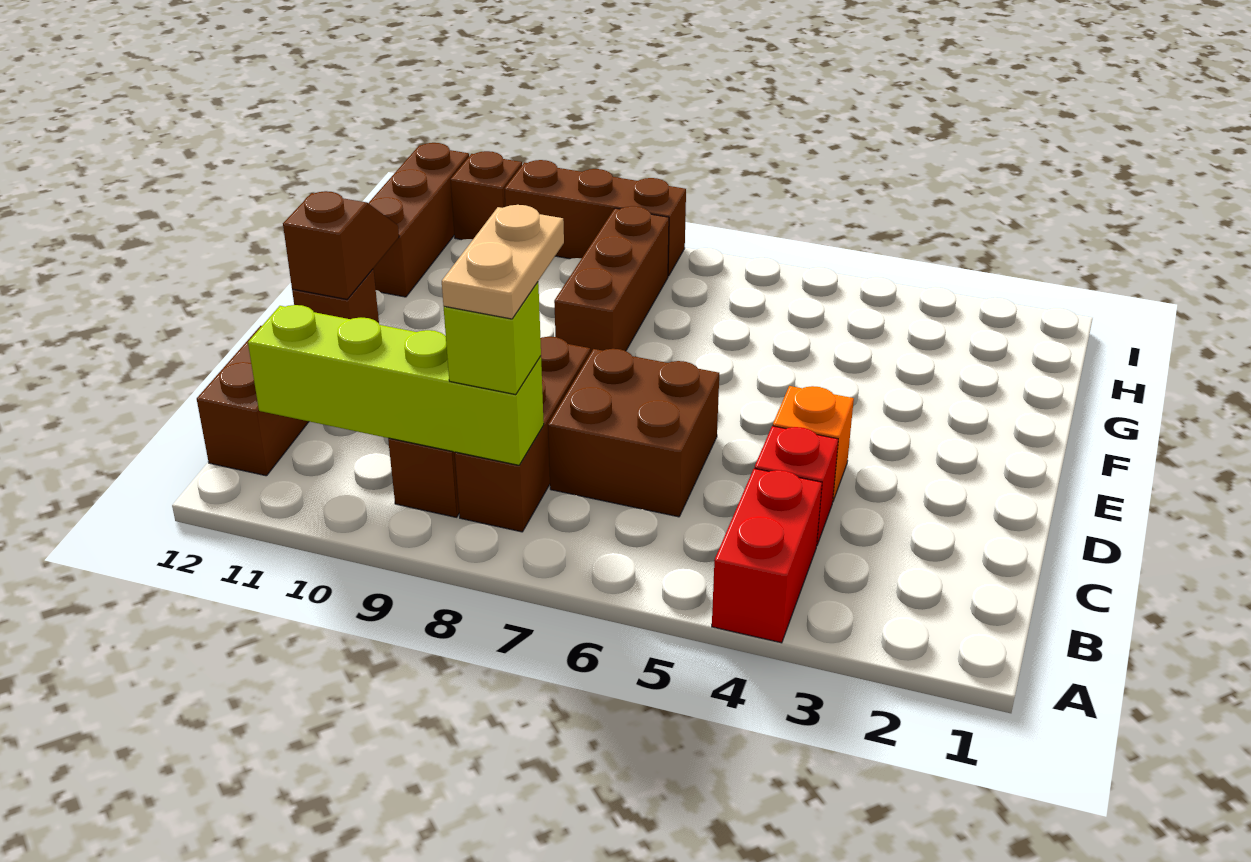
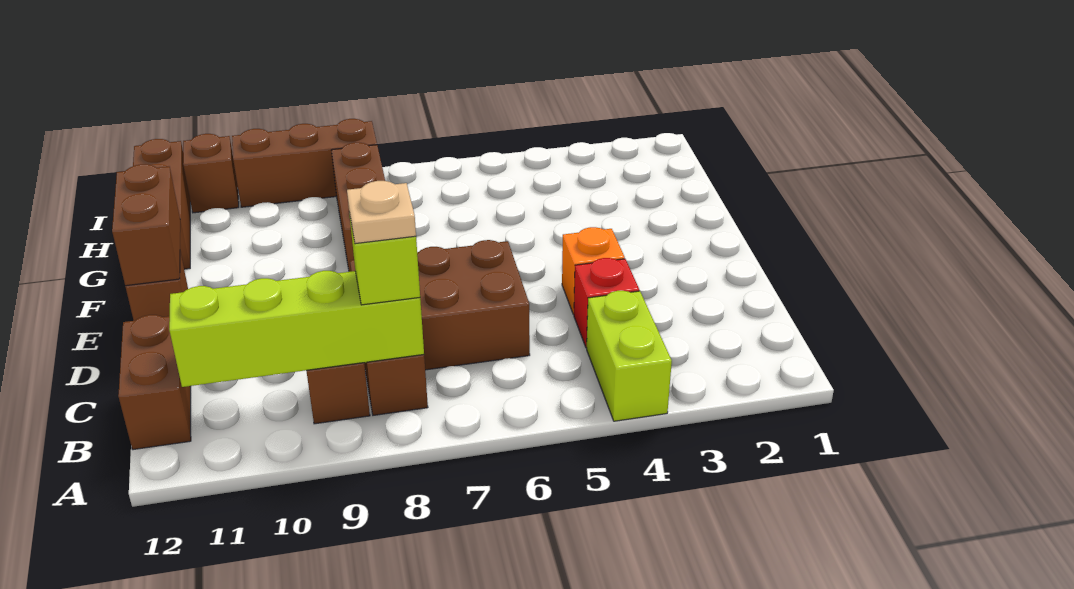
red brick A4:B4 level 1 -> lime brick A4:B4 level 1
tan plate B8:C8 level 4 -> tan plate B8 level 4
brown slope E12:F12 level 2 top E -> brown brick E12:F12 level 2

